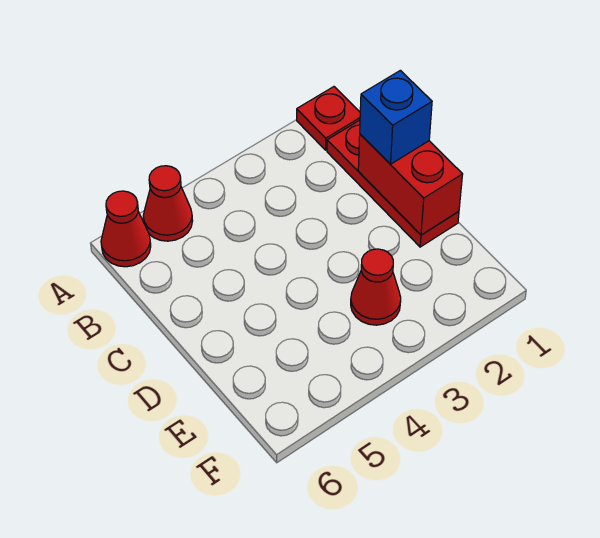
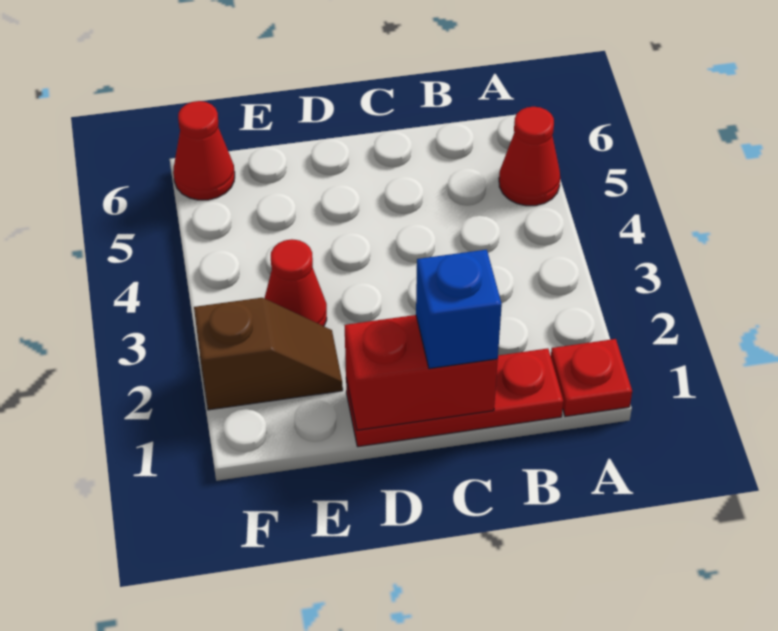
red cone A6 level 1 -> red cone F6 level 1
none -> brown slope E2:F2 level 1 top F

